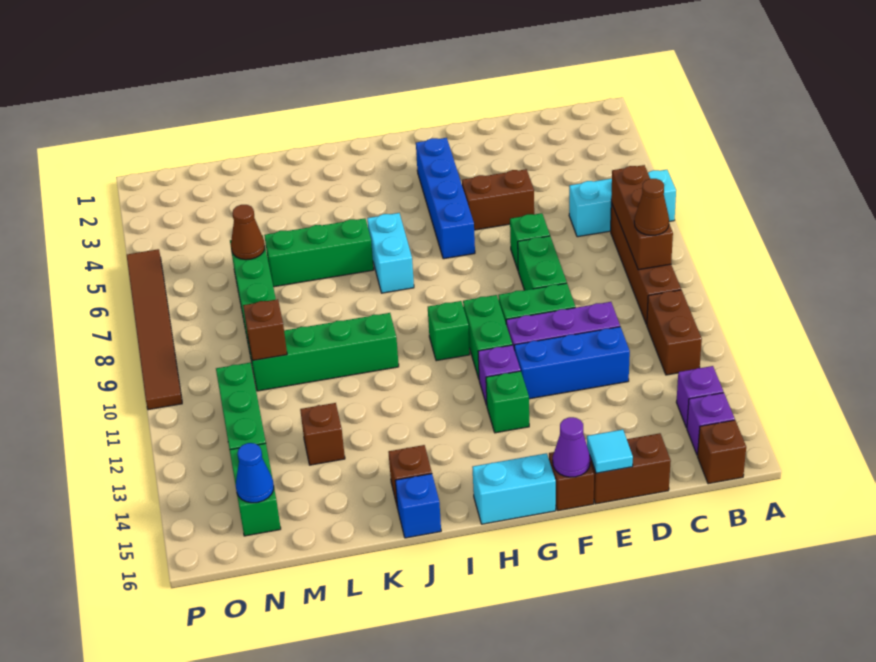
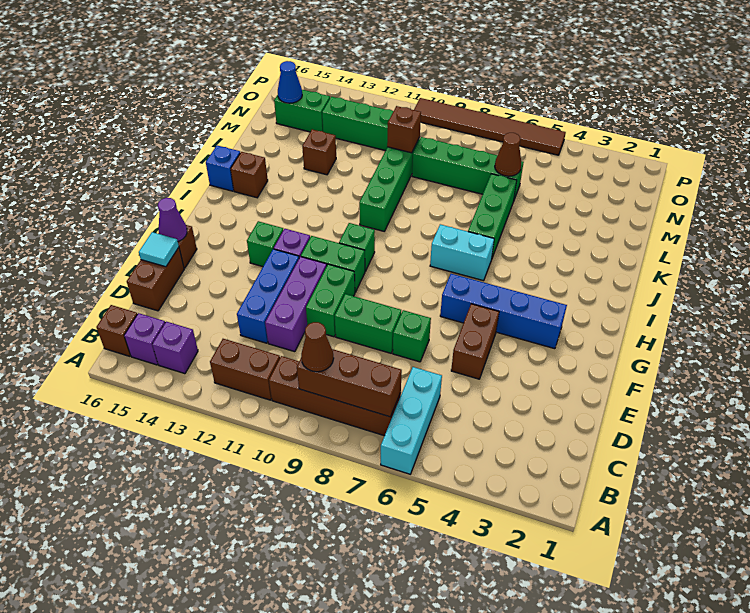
cyan brick G16:H16 level 1 -> none

